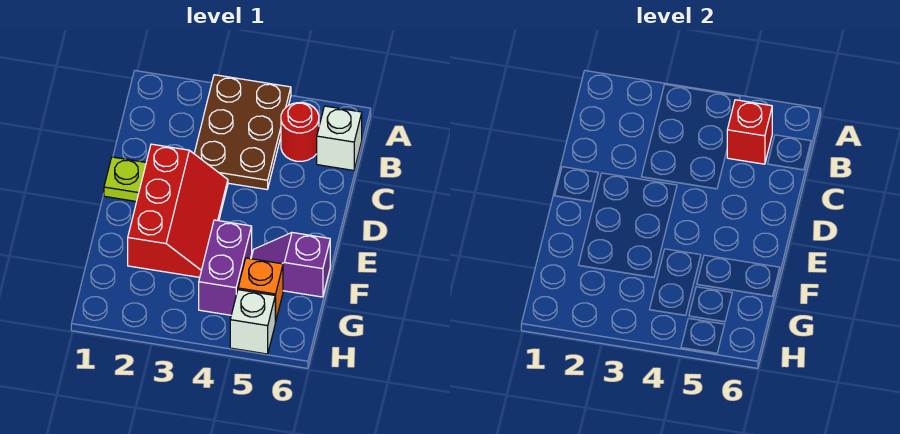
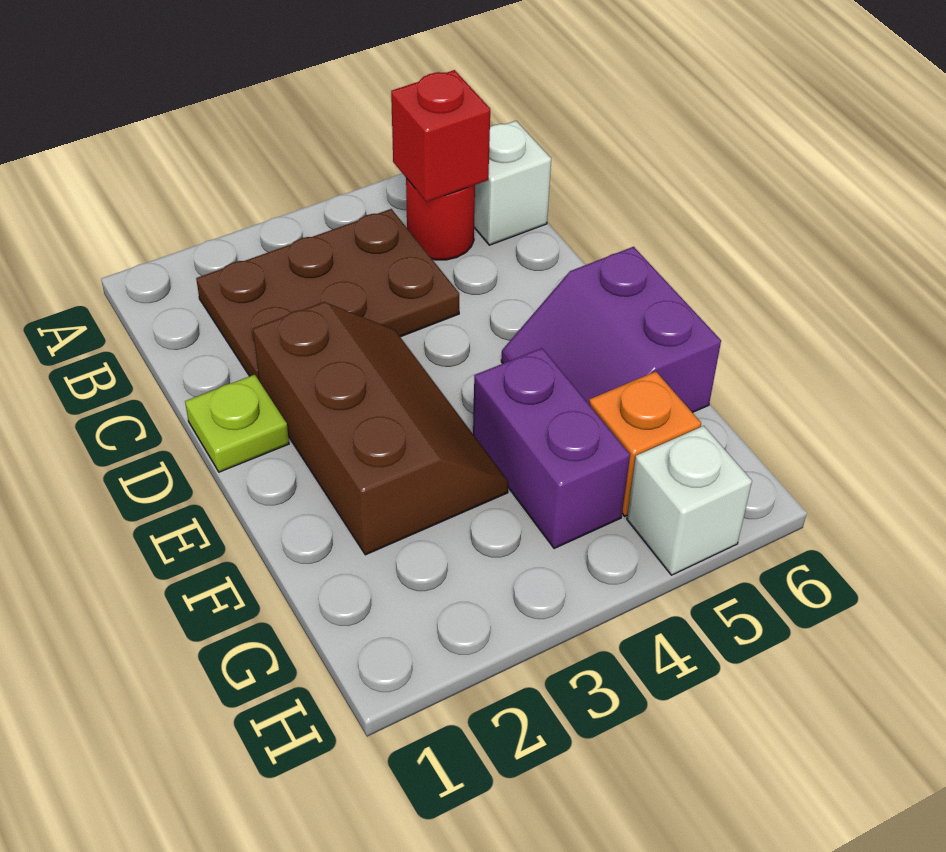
brown plate A3:C4 level 1 -> brown plate B2:C4 level 1
red slope D2:F3 level 1 top 2 -> brown slope D2:F3 level 1 top 2
purple slope F5:F6 level 1 top 6 -> purple slope E5:F6 level 1 top 6

